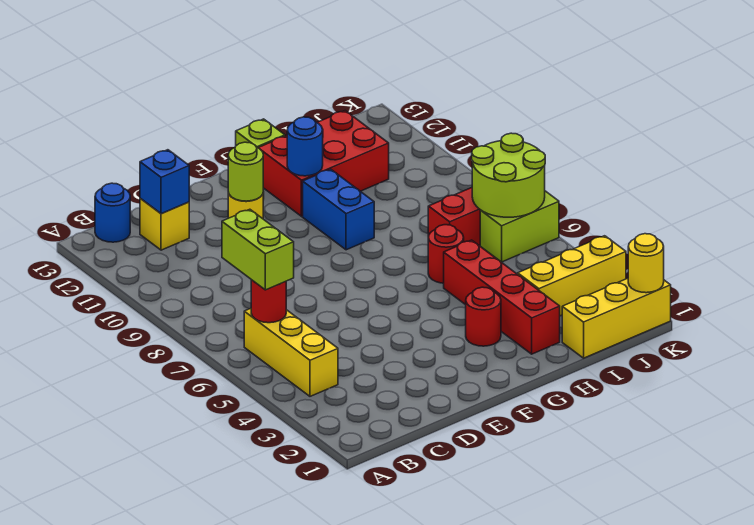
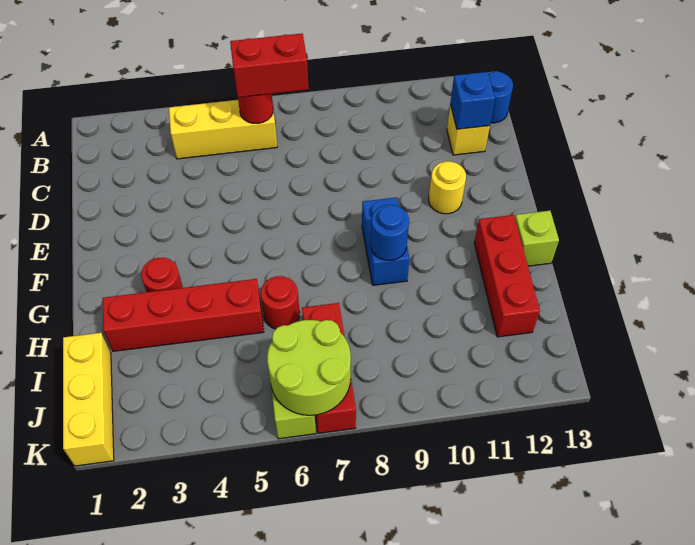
lime brick B6:B7 level 3 -> red brick B6:B7 level 3
lime round brick E11 level 2 -> none
blue brick G9:G10 level 1 -> blue brick F9:G9 level 1
red brick G11:I12 level 1 -> red brick G12:I12 level 1
blue round brick G11 level 2 -> blue round brick G9 level 2
yellow brick I3:K3 level 1 -> none
yellow round brick K1 level 2 -> none

